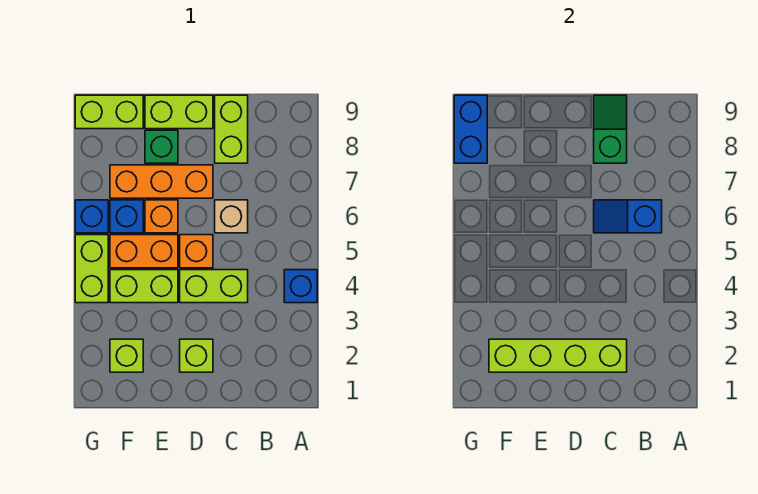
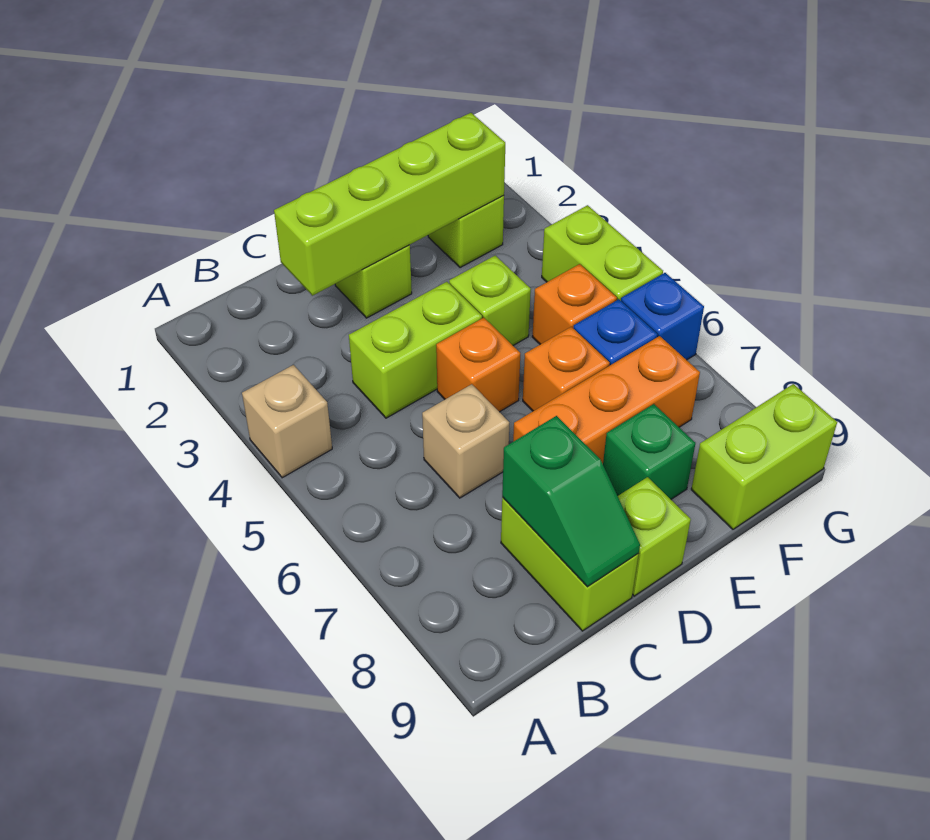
blue brick A4 level 1 -> tan brick A4 level 1
blue slope B6:C6 level 2 top B -> none
lime brick D9:E9 level 1 -> lime brick D9 level 1
lime brick E4:F4 level 1 -> lime brick E4 level 1
orange brick E5:F5 level 1 -> orange brick F5 level 1
blue brick G8:G9 level 2 -> none

